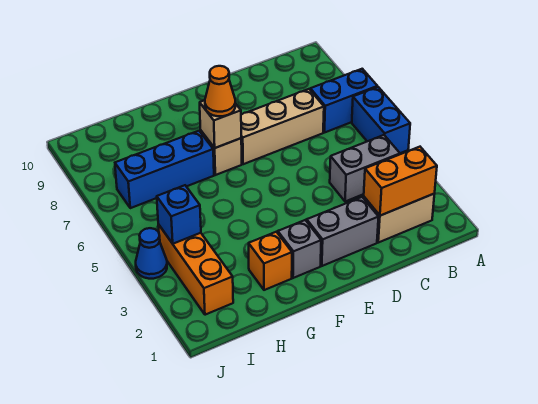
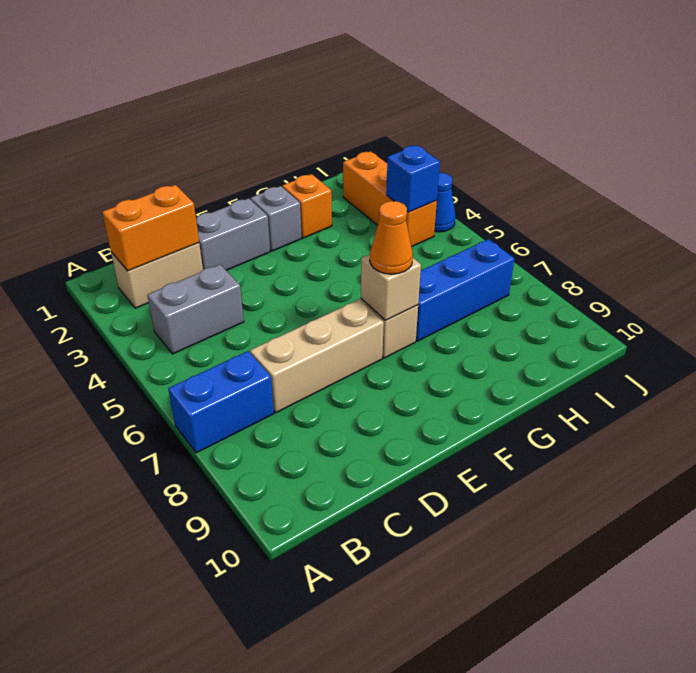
blue brick A5:A6 level 1 -> none

